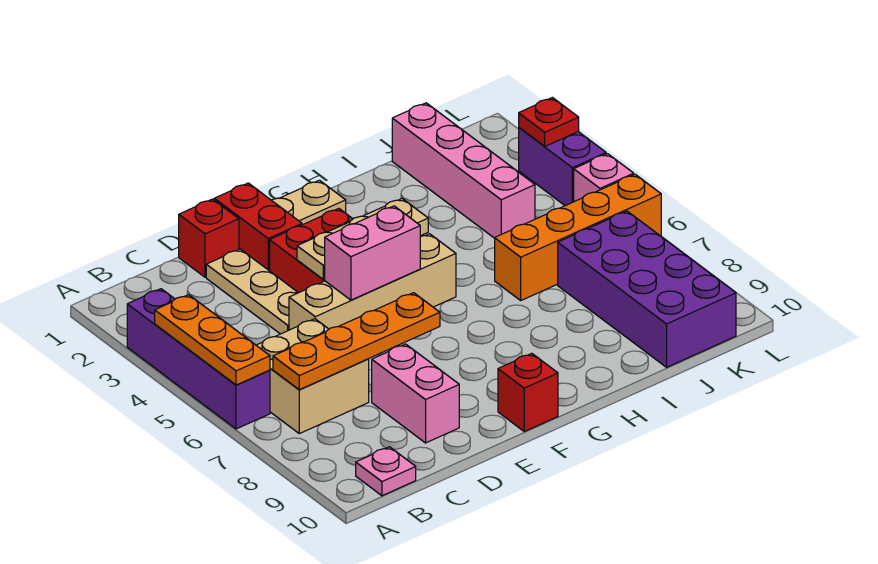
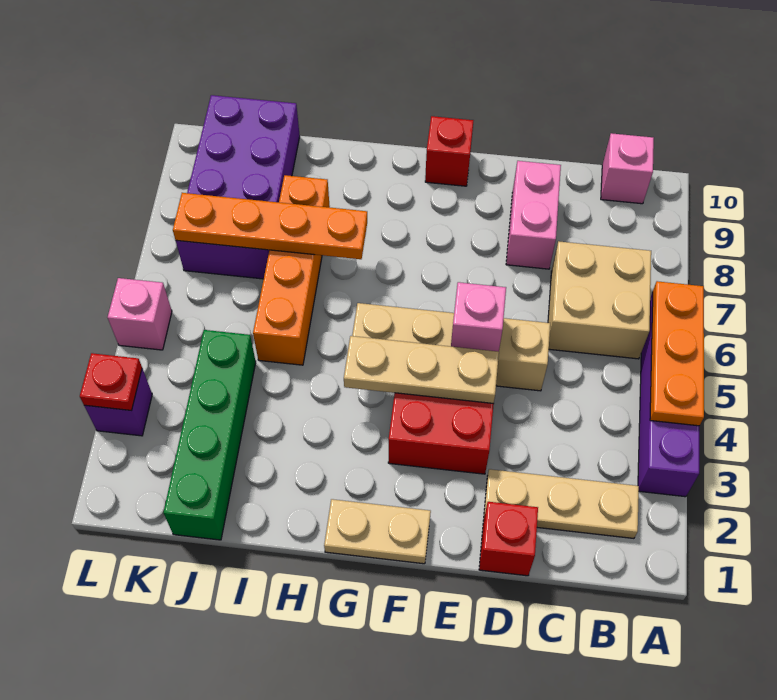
orange plate B7:E7 level 2 -> orange plate H7:K7 level 2
pink plate B10 level 1 -> pink brick B10 level 1
tan plate D2:D4 level 1 -> tan plate B2:D2 level 1
red brick E1:E2 level 1 -> none
pink brick E5:F5 level 2 -> pink brick E5 level 2
orange brick I6:L6 level 1 -> orange brick I5:I8 level 1
pink brick J1:J4 level 1 -> green brick J1:J4 level 1
purple brick L3:L4 level 1 -> purple brick L3 level 1

